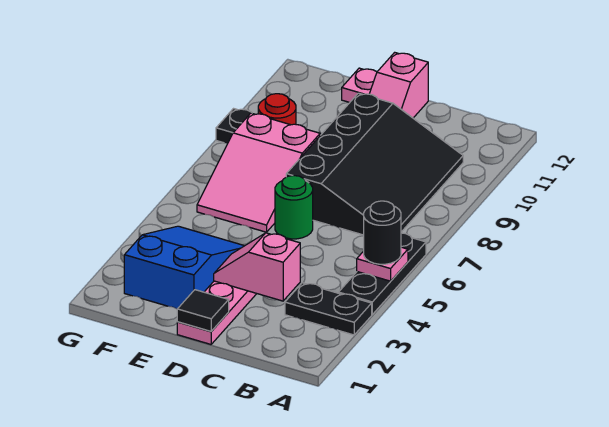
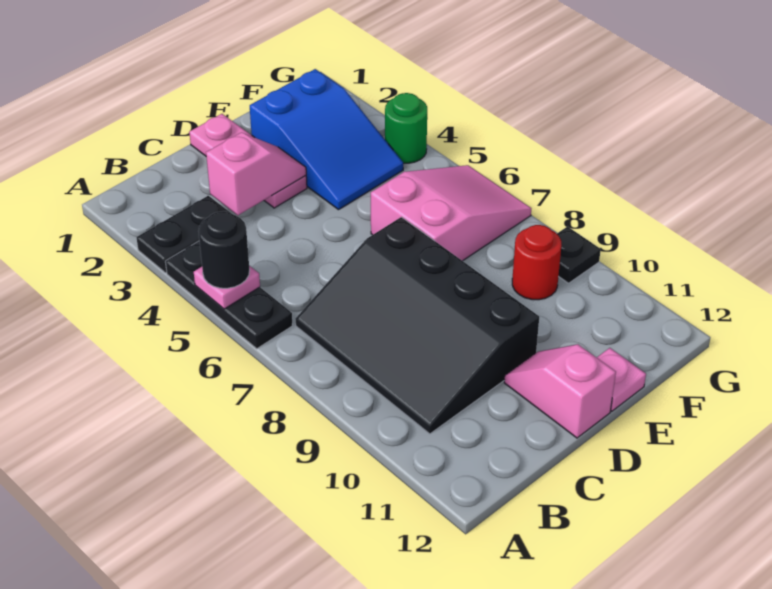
black tile D1 level 2 -> none
green round brick D6 level 1 -> green round brick G4 level 1
pink slope E6:F8 level 1 top 8 -> pink slope E6:G7 level 1 top E

